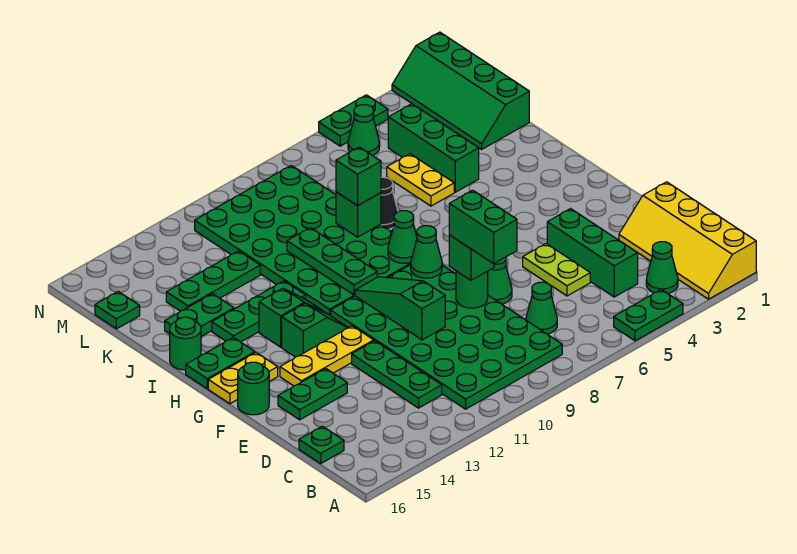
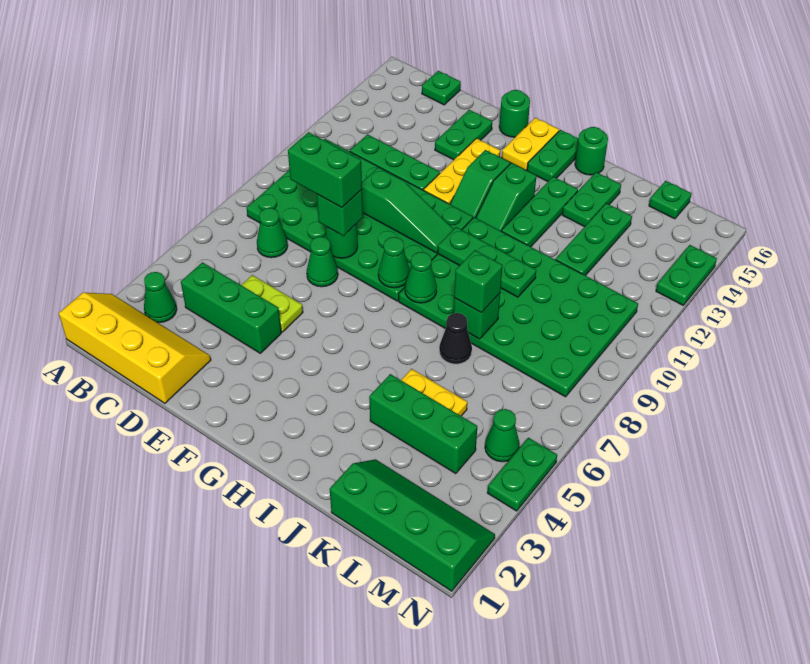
green plate A4:A5 level 1 -> green plate N13:N14 level 1

